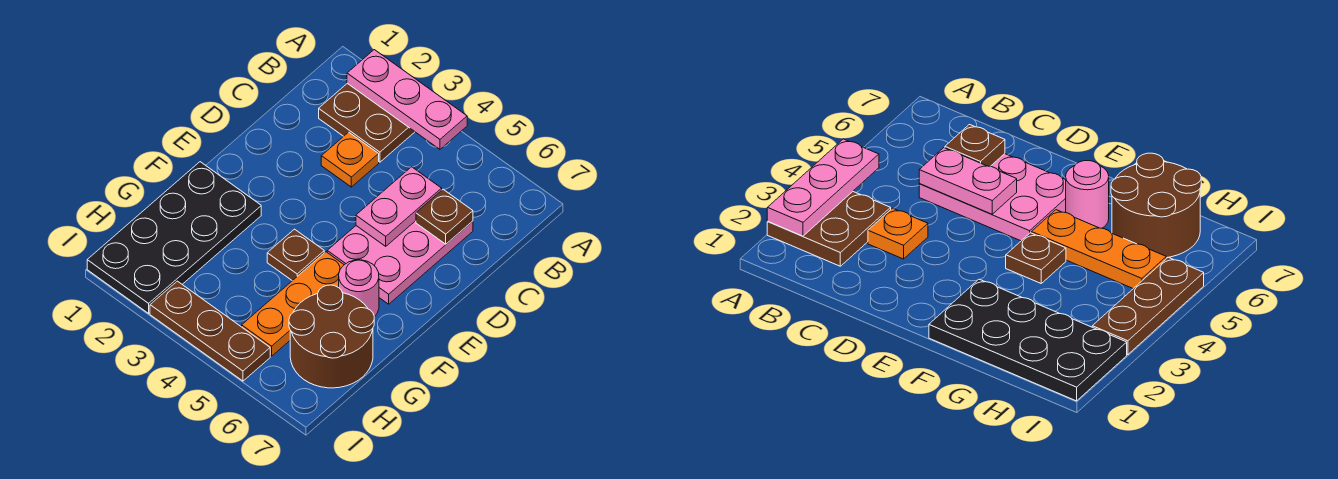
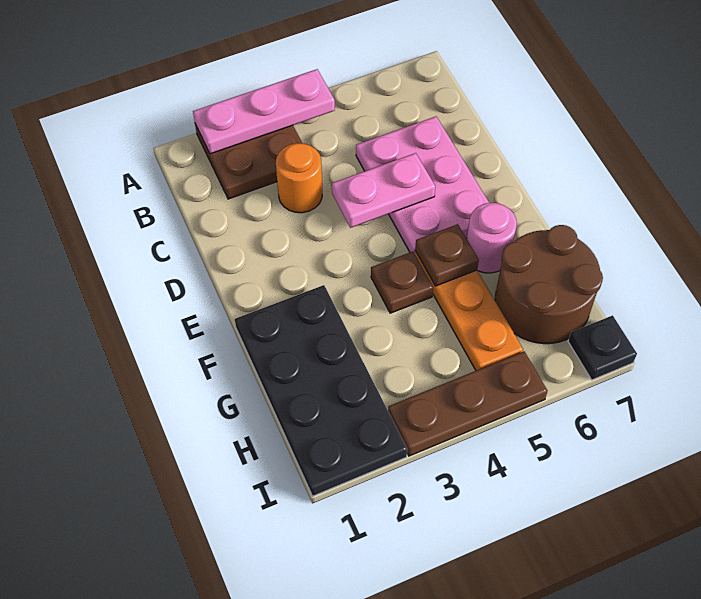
orange plate C3 level 1 -> orange round brick C3 level 1
pink plate C5:D5 level 2 -> pink plate D4:D5 level 2
brown plate C6 level 2 -> brown plate F5 level 2
none -> black plate I7 level 1

